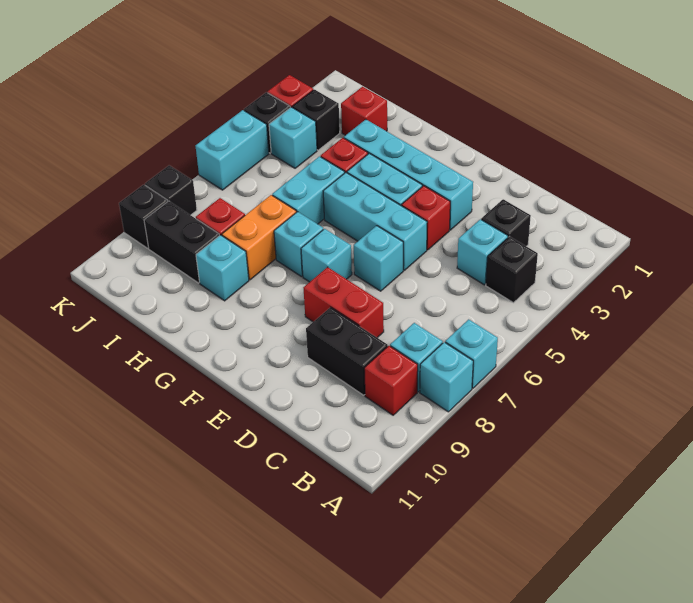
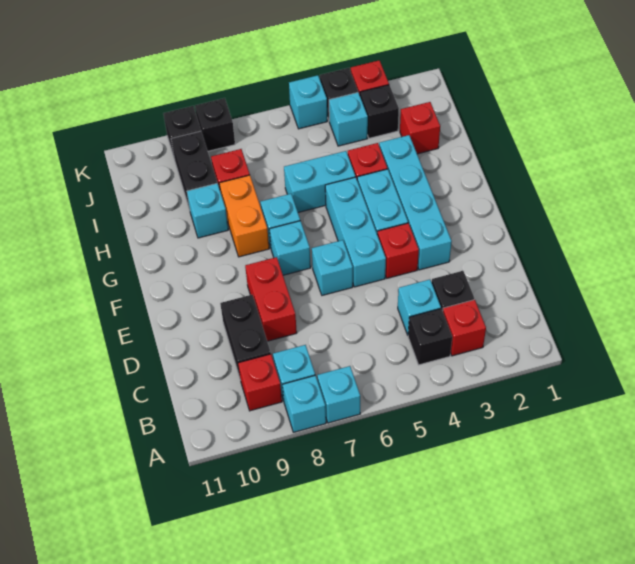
none -> red brick B3 level 1
orange brick H7:H8 level 1 -> orange brick G8:H8 level 1
cyan brick K5:K6 level 1 -> cyan brick K5 level 1

